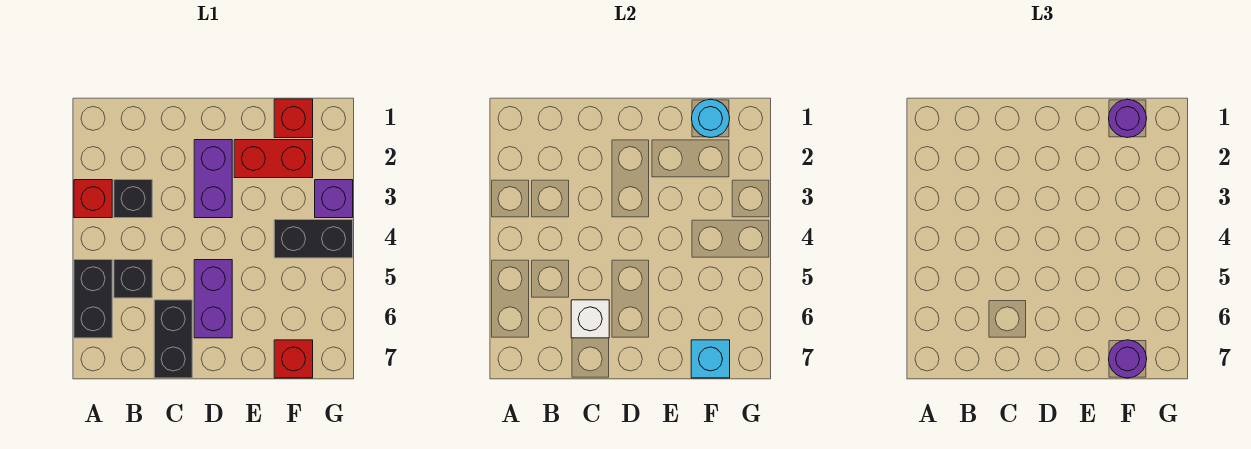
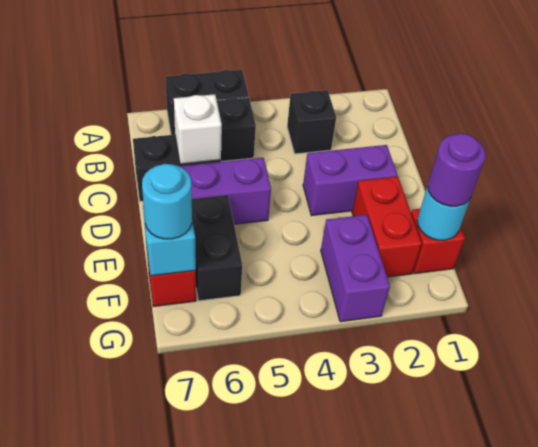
red brick A3 level 1 -> none
black brick F4:G4 level 1 -> black brick E6:F6 level 1
purple round brick F7 level 3 -> cyan round brick F7 level 3
purple brick G3 level 1 -> purple brick F3:G3 level 1

